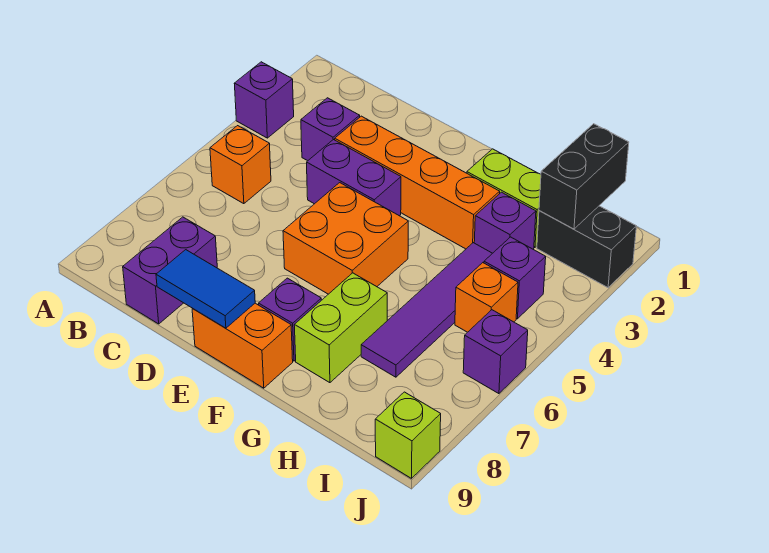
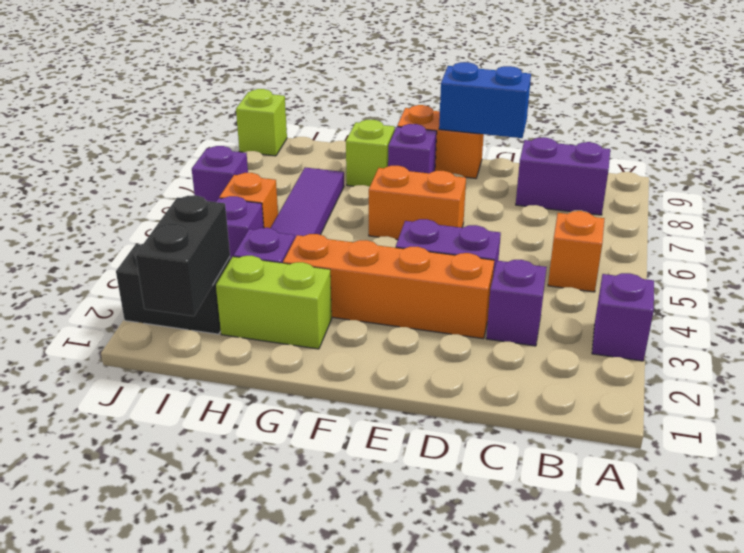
purple brick C8:C9 level 1 -> purple brick B8:C8 level 1
blue tile D9:E9 level 2 -> blue brick D9:E9 level 2
orange brick E5:F6 level 1 -> orange brick E6:F6 level 1
lime brick G7:G8 level 1 -> lime brick G8 level 1

